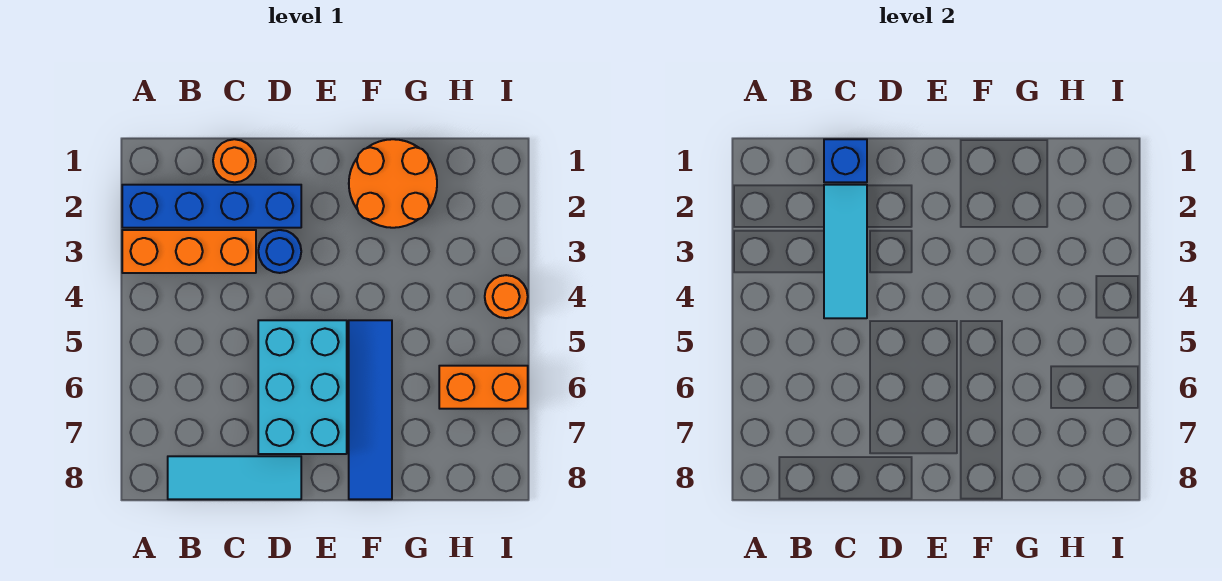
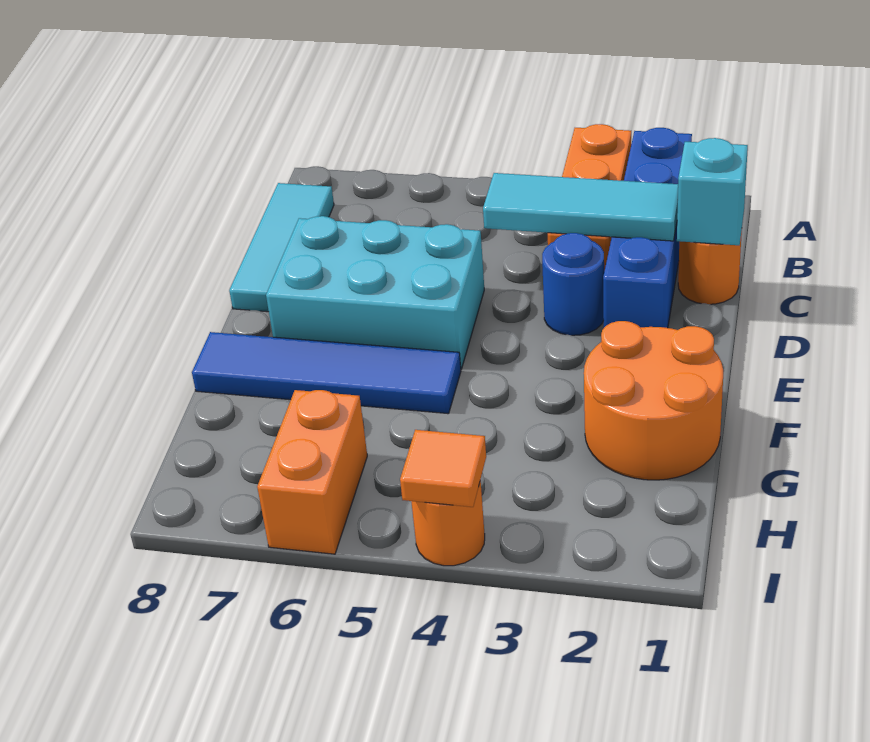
blue brick C1 level 2 -> cyan brick C1 level 2
none -> orange tile I4 level 2

